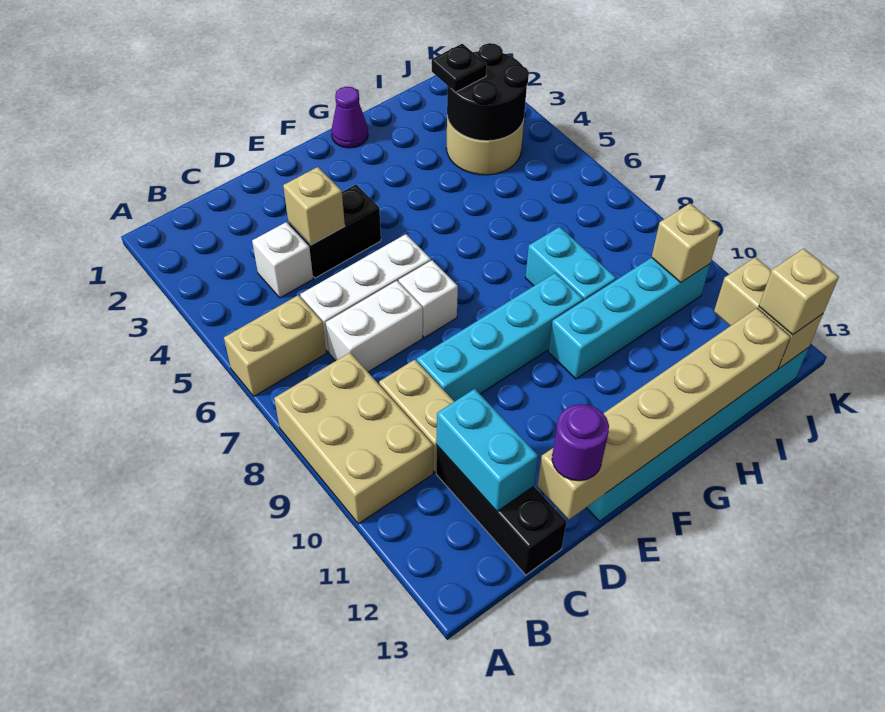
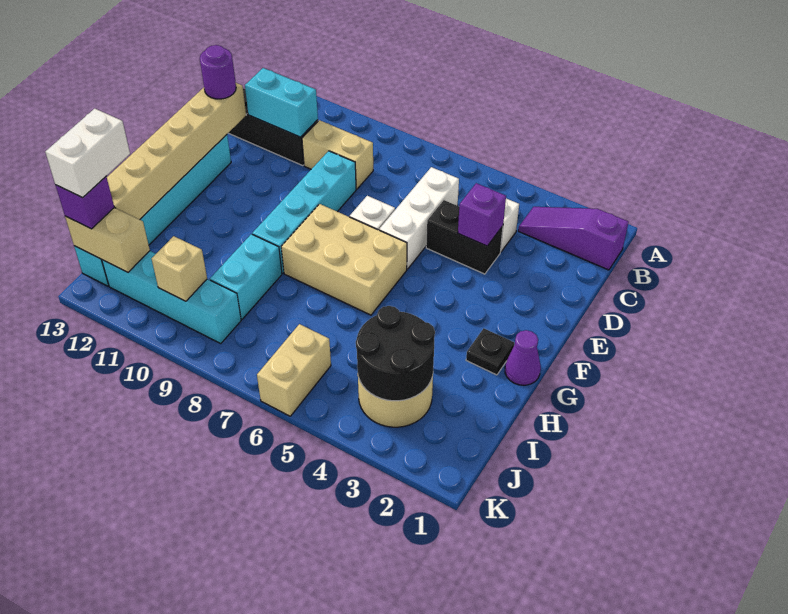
tan brick A6:B6 level 1 -> tan brick J6:K6 level 1
tan brick A8:B10 level 1 -> tan brick F6:G8 level 1
none -> purple slope B1:B3 level 1 top 1
white brick C7:D7 level 1 -> white brick I13:J13 level 4
black brick D4:E4 level 1 -> black brick D4:D5 level 1
tan brick D4 level 2 -> purple brick D4 level 2
cyan brick G10:J10 level 1 -> cyan brick J9:J12 level 1
cyan brick H8:H9 level 1 -> cyan brick H9:I9 level 1
black plate I3 level 3 -> black plate G2 level 1
tan brick J13 level 3 -> purple brick J13 level 3

